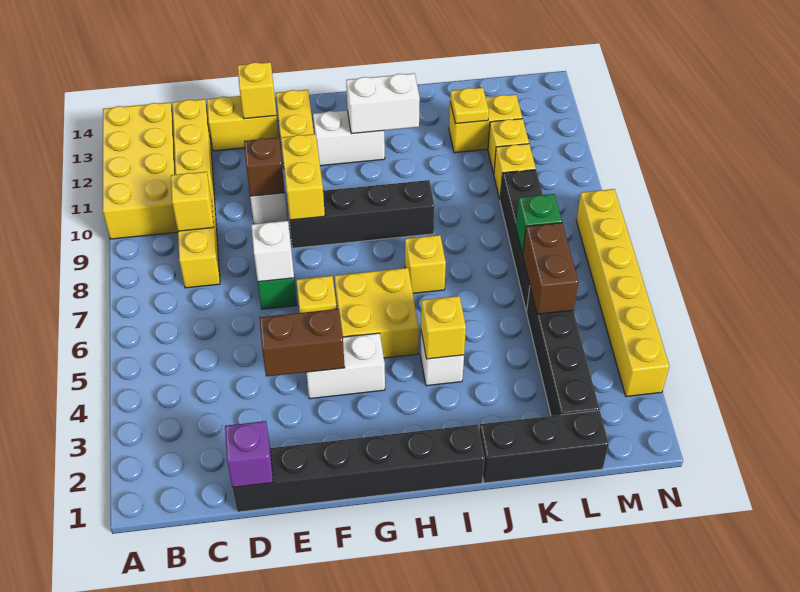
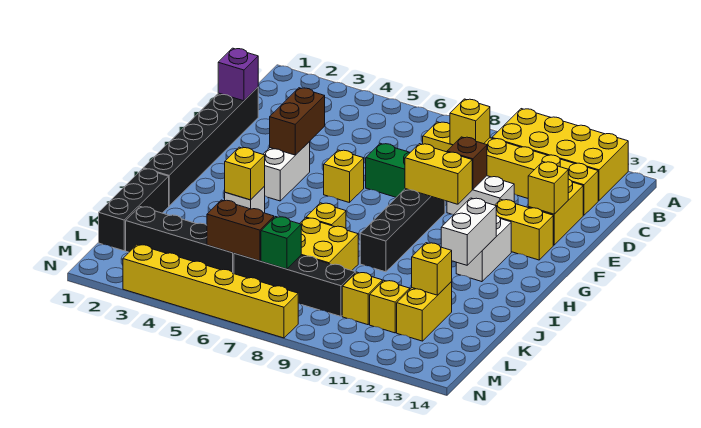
white brick E7 level 2 -> none
yellow brick G5:H6 level 1 -> yellow brick J7:K8 level 1
yellow plate K12 level 2 -> yellow brick K12 level 2

